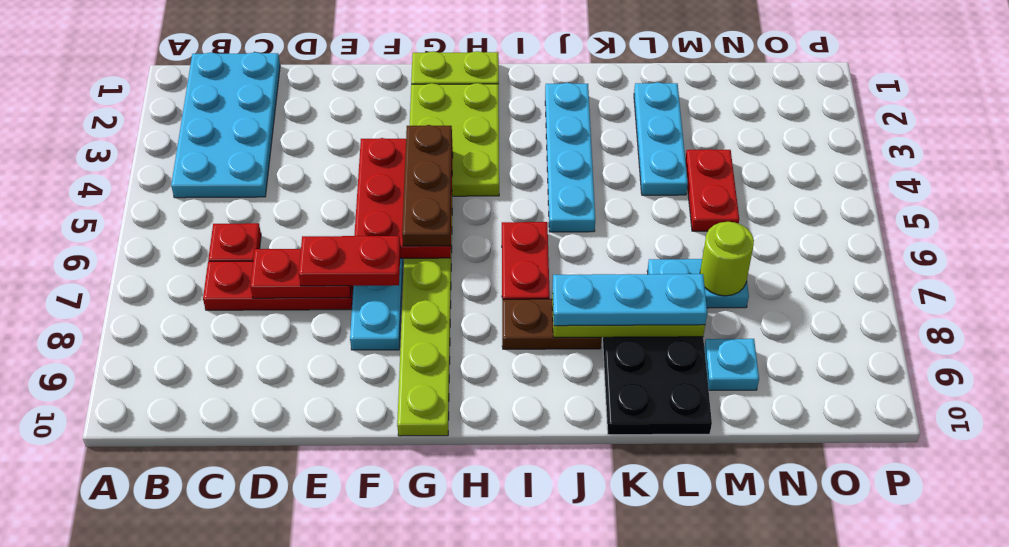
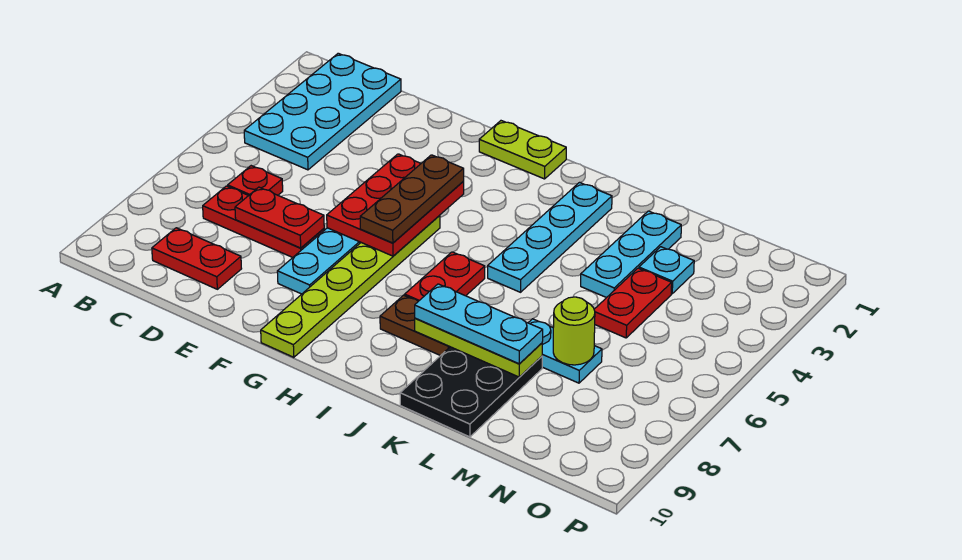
red plate E7:F7 level 3 -> red plate C9:D9 level 1
lime plate G2:H4 level 1 -> none
cyan plate M9 level 1 -> cyan plate M3 level 1

